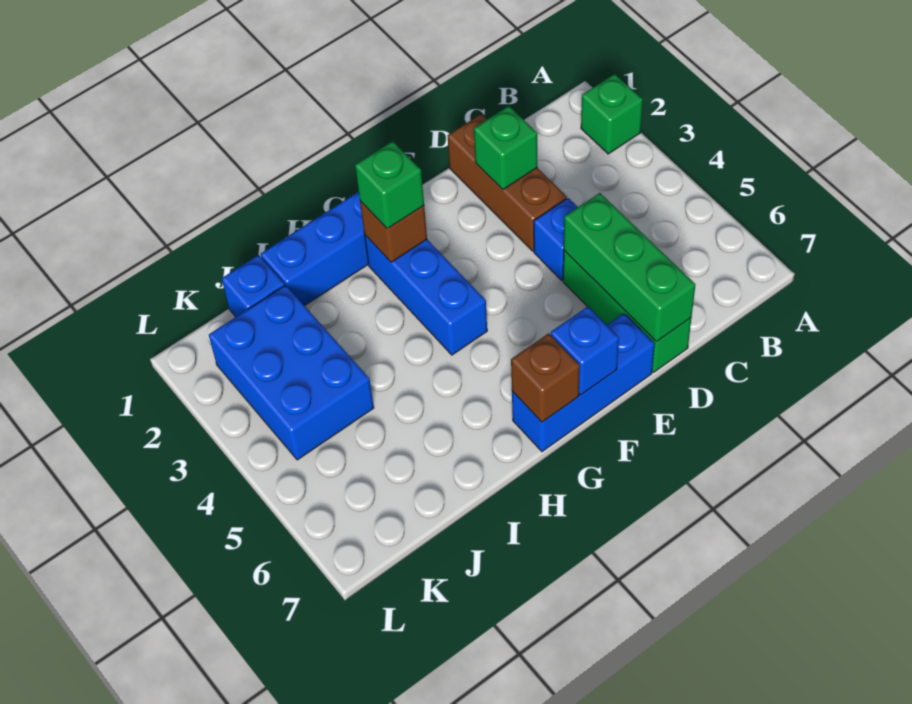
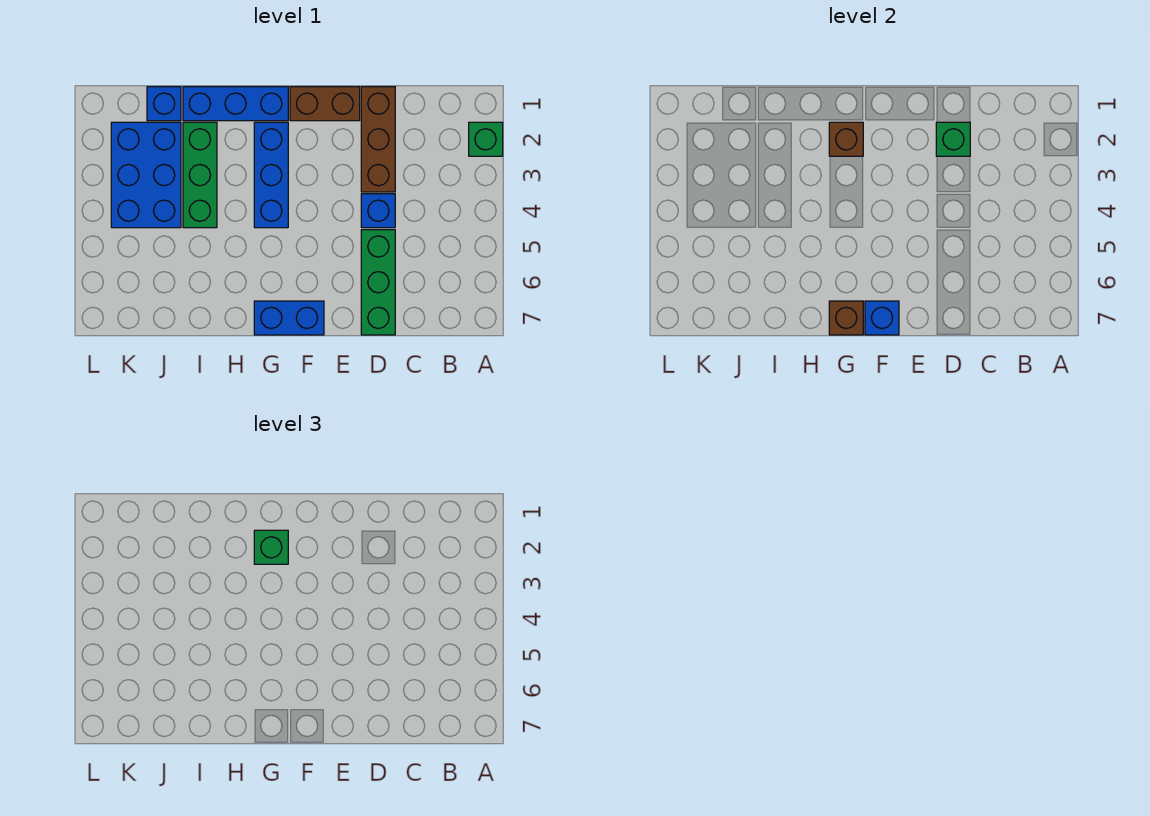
green brick D5:D7 level 2 -> green brick I2:I4 level 1
none -> brown brick E1:F1 level 1
blue brick E7:G7 level 1 -> blue brick F7:G7 level 1

